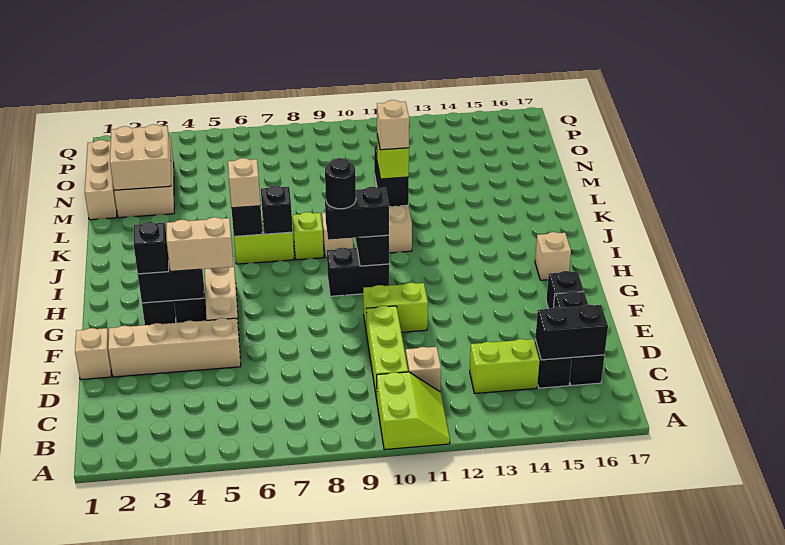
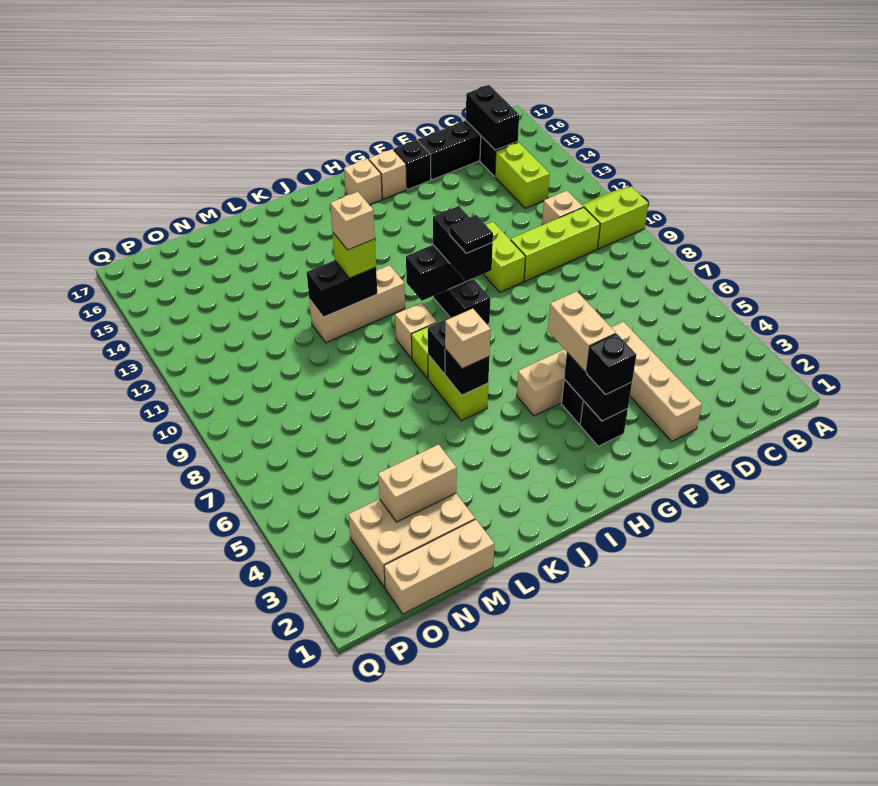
tan brick E1 level 1 -> tan brick G16 level 1
black round brick H9 level 4 -> black tile H9 level 4
tan brick M2:N3 level 2 -> tan brick M3:N3 level 2

